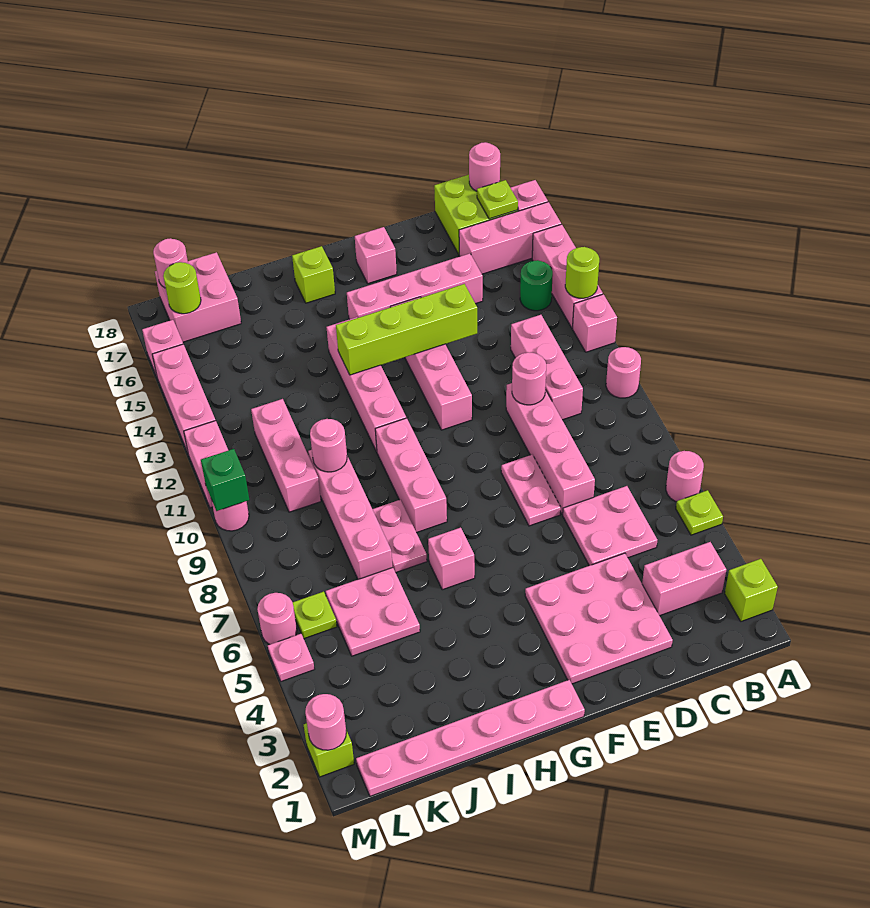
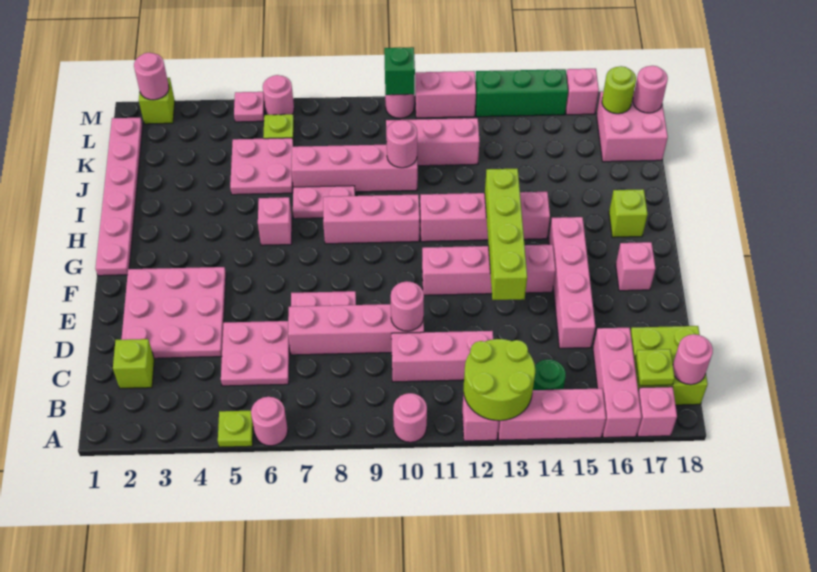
lime brick A2 level 1 -> lime brick C2 level 1
lime round brick A13 level 2 -> lime round brick A12:B13 level 2
pink brick B3:C3 level 1 -> none
pink brick M13:M15 level 1 -> green brick M13:M15 level 1

